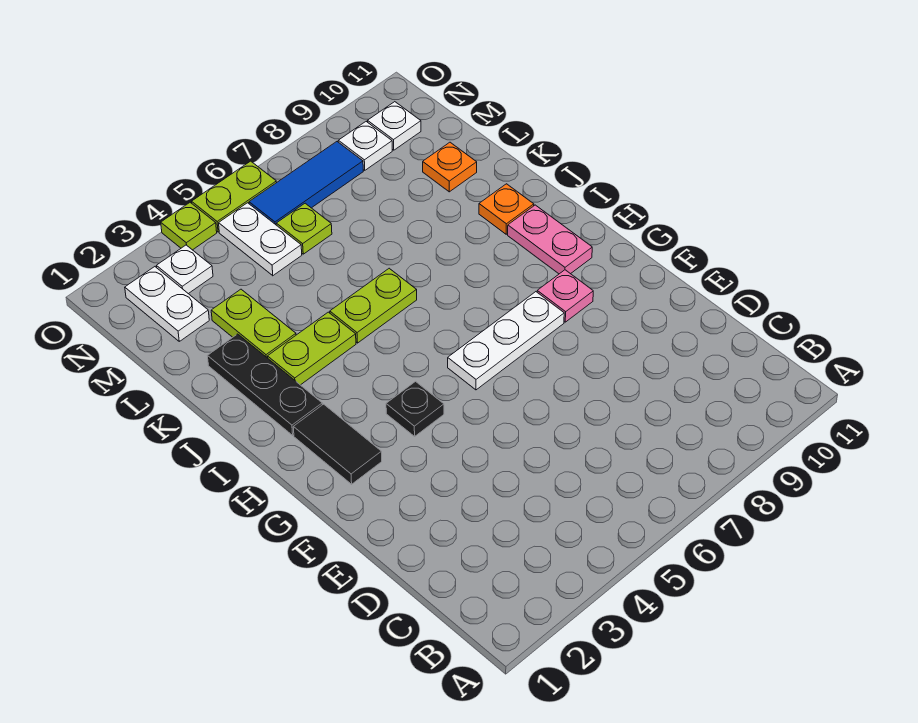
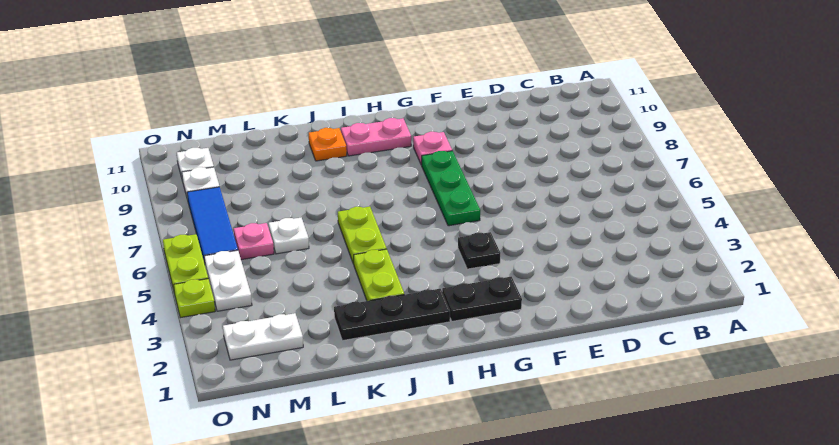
black tile G2:H2 level 1 -> black plate G2:H2 level 1
white plate G6:G8 level 1 -> green plate G6:G8 level 1
lime plate K3:L3 level 1 -> none
orange plate L10 level 1 -> none
white plate M5:N5 level 1 -> white plate N4:N5 level 1
lime plate M6 level 1 -> pink plate M6 level 1
white plate N3 level 1 -> white plate L6 level 1

